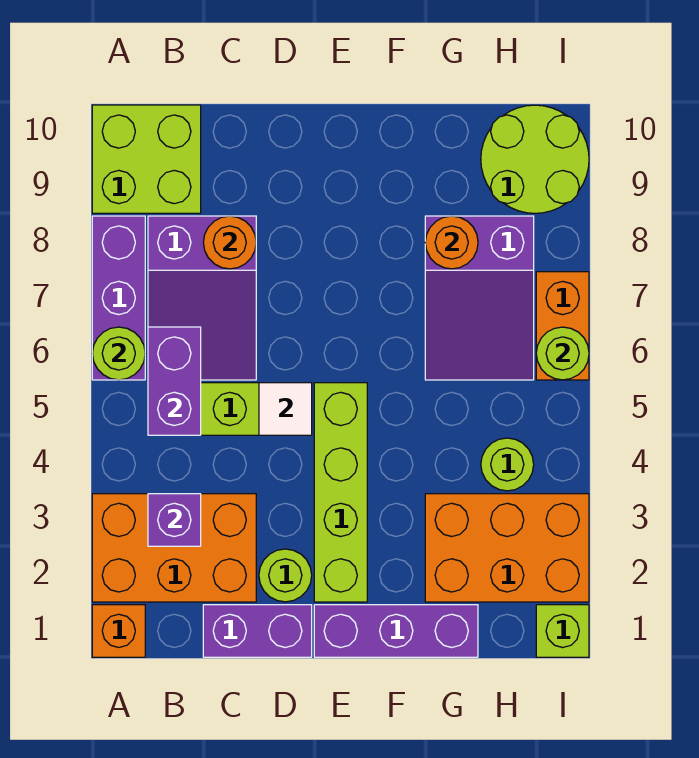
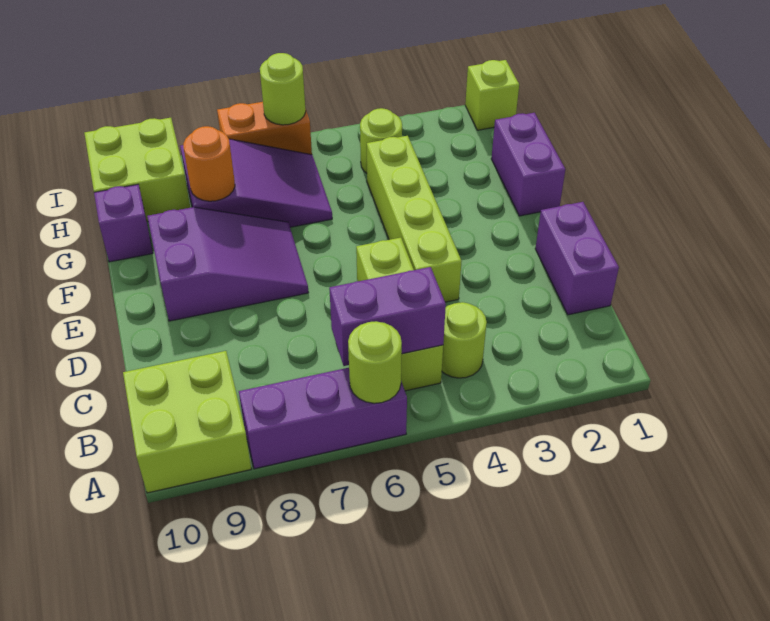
orange brick A1 level 1 -> none
orange brick A2:C3 level 1 -> none
purple brick B3 level 2 -> purple brick G10 level 1
purple slope B6:C8 level 1 top 8 -> purple slope E7:F9 level 1 top 9
orange round brick C8 level 2 -> none
lime round brick D2 level 1 -> lime round brick B4 level 1
white tile D5 level 2 -> none
purple brick E1:G1 level 1 -> purple brick F1:G1 level 1
lime brick E2:E5 level 1 -> lime brick D4:G4 level 1
orange brick G2:I3 level 1 -> none
lime round brick H9:I10 level 1 -> lime brick H9:I10 level 1

